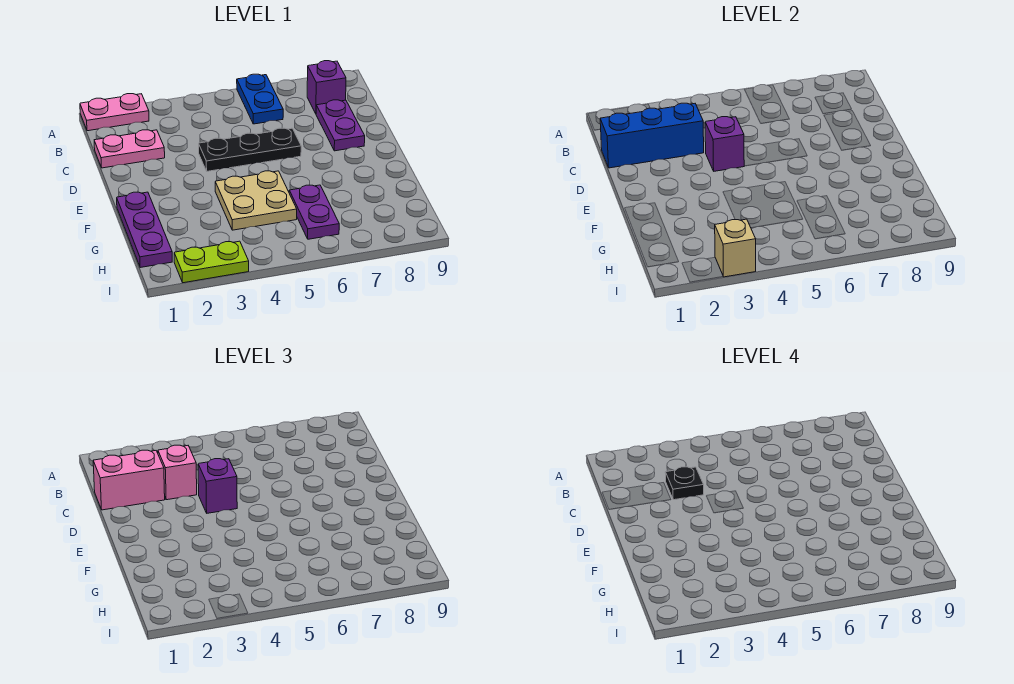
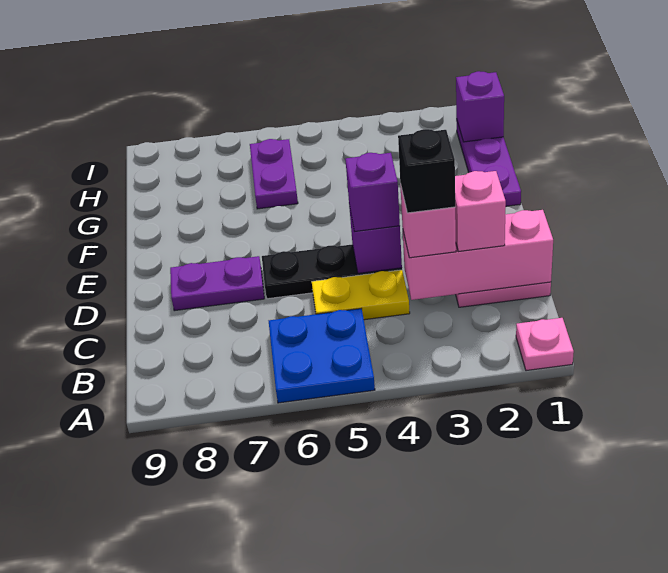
pink plate A1:A2 level 1 -> pink plate A1 level 1
blue plate A6:B6 level 1 -> blue plate A5:B6 level 1
purple brick B8 level 1 -> purple brick H1 level 2
blue brick C1:C3 level 2 -> pink brick C1:C3 level 2
pink brick C1:C2 level 3 -> pink brick C2 level 3
black plate C3 level 4 -> black brick C3 level 4
none -> yellow plate C4:C5 level 1
purple plate C8:D8 level 1 -> purple plate D7:D8 level 1
tan plate F4:G5 level 1 -> none
lime plate I2:I3 level 1 -> none
tan brick I3 level 2 -> none

